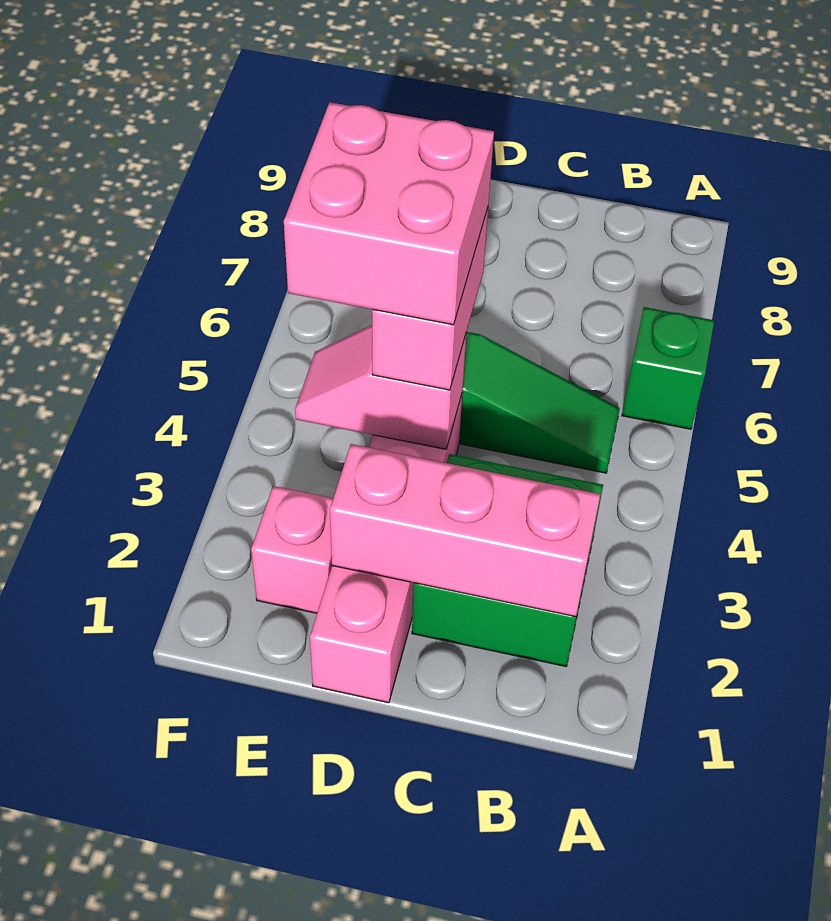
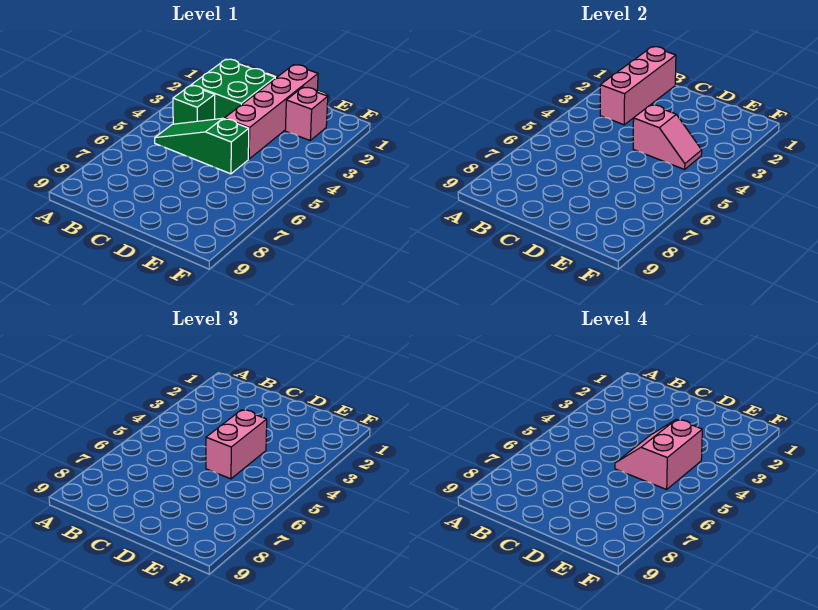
green brick A6 level 1 -> green brick B4 level 1
pink brick B2:D2 level 2 -> pink brick B1:B3 level 2
pink brick D4:E5 level 4 -> pink slope D4:E5 level 4 top E

